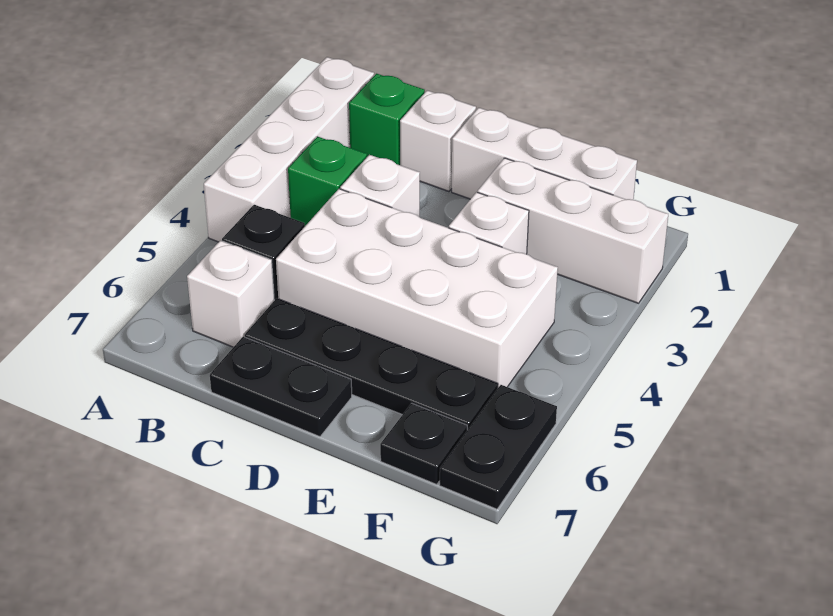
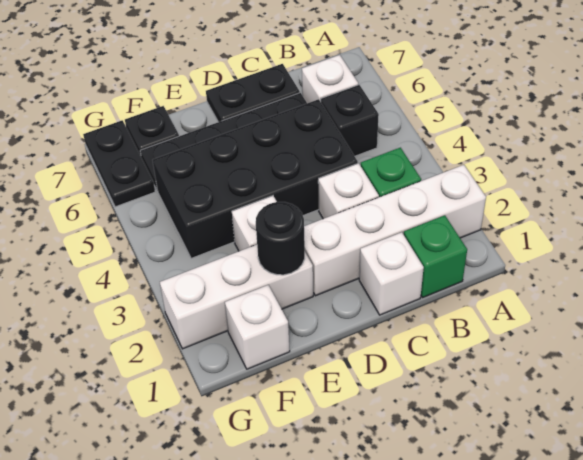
white brick A1:A4 level 1 -> white brick A2:D2 level 1
white brick C4:F5 level 1 -> black brick C4:F5 level 1
white brick D1:F1 level 1 -> white brick F1 level 1
none -> black round brick E2 level 2

